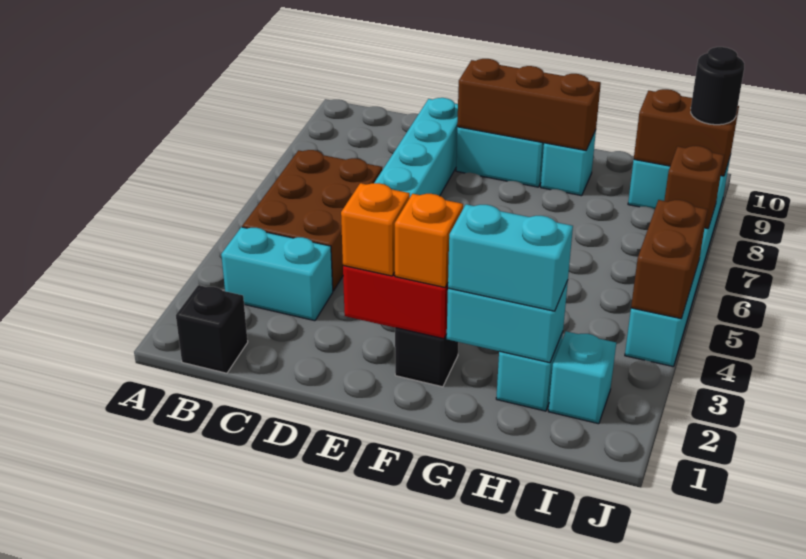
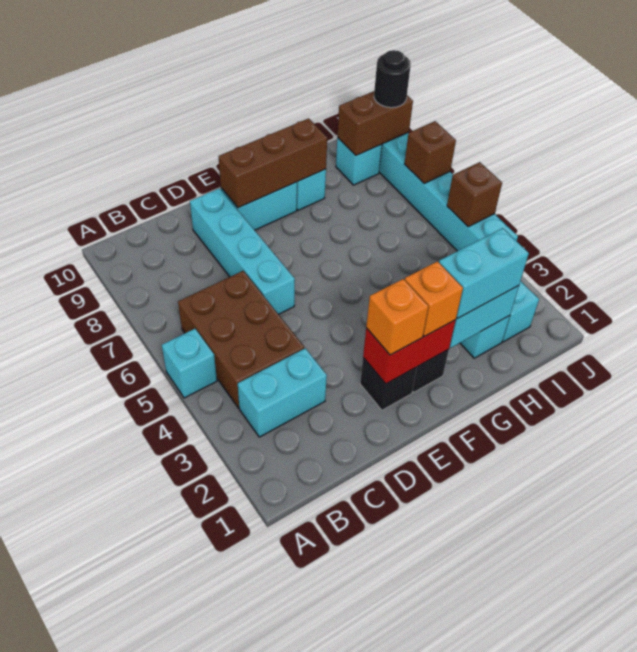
none -> cyan brick A5 level 1
black brick B1 level 1 -> black brick E2 level 1
brown brick J4:J5 level 2 -> brown brick J5 level 2

